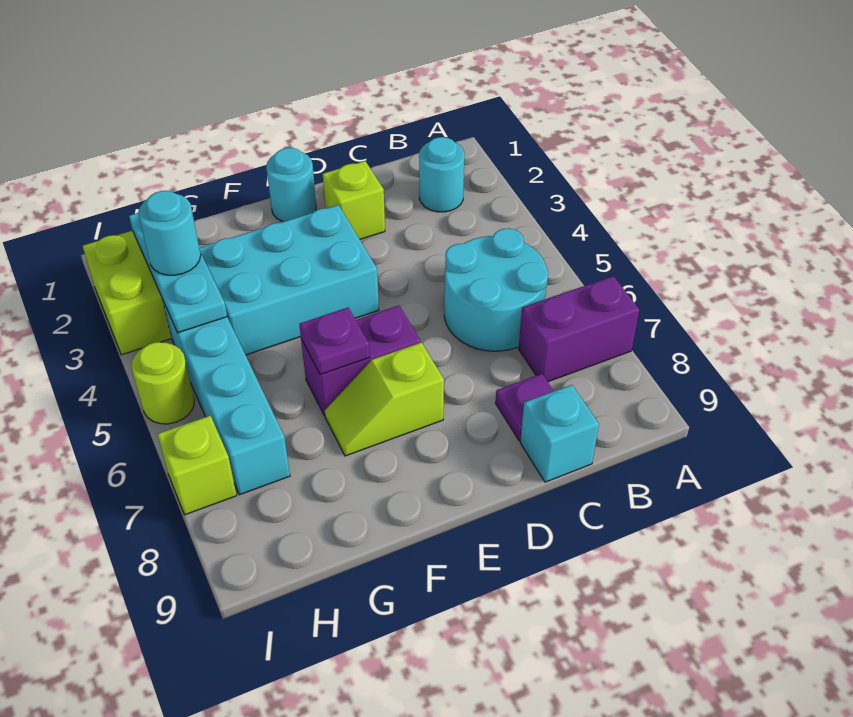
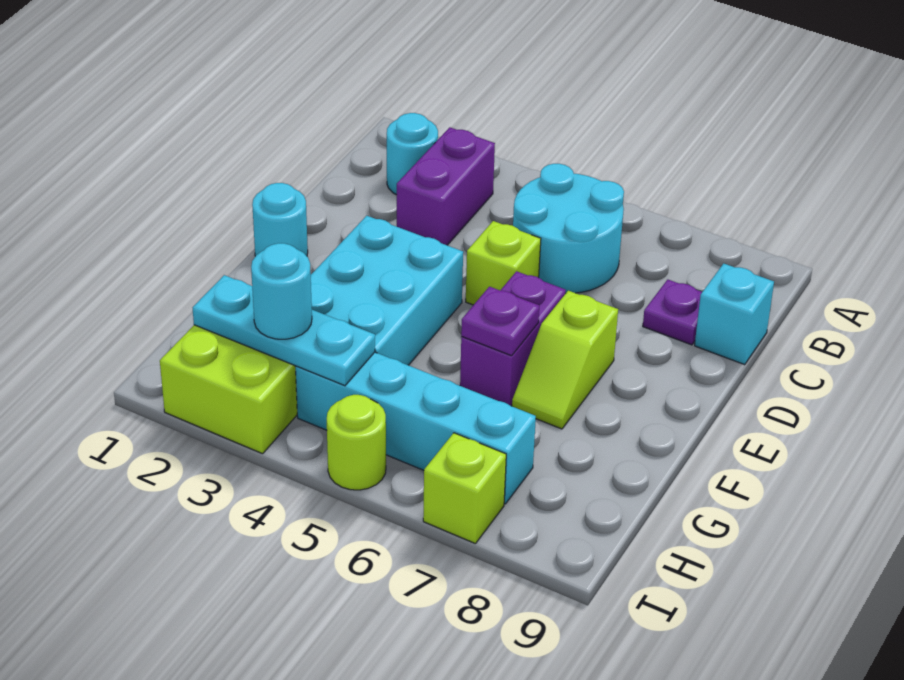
purple brick A7:B7 level 1 -> purple brick B3:C3 level 1
lime brick D2 level 1 -> lime brick D5 level 1

